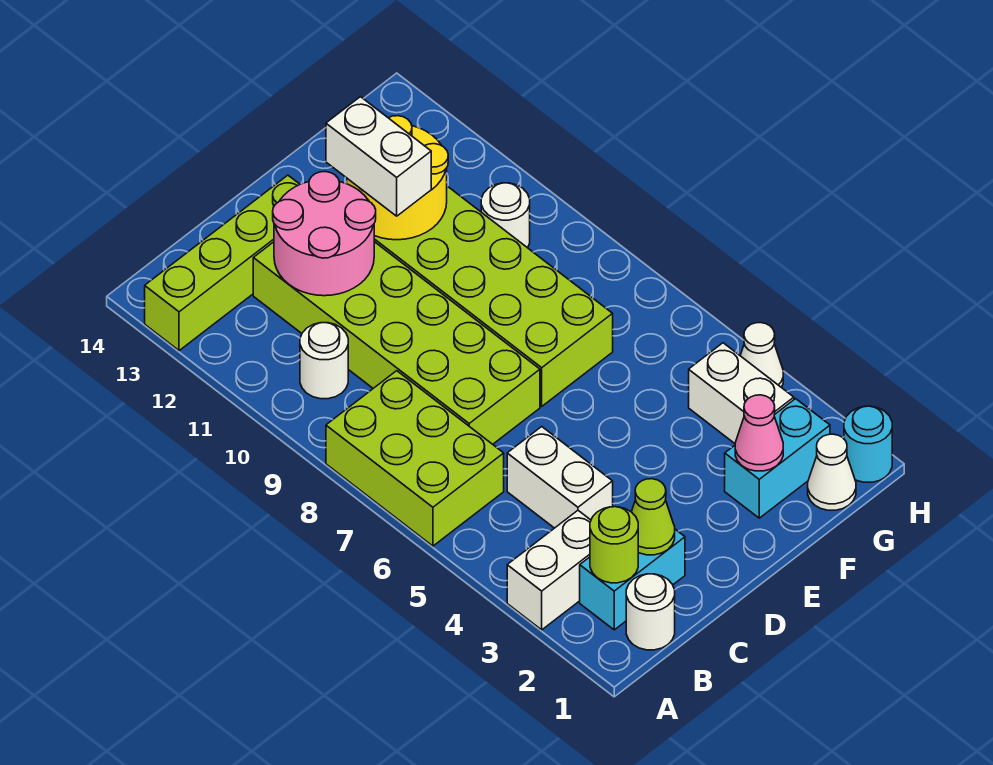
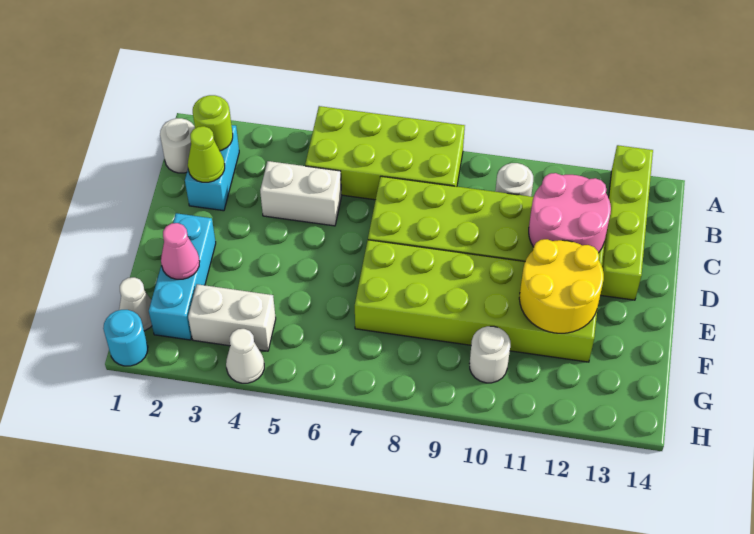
white brick A3:B3 level 1 -> none
lime brick A6:B8 level 1 -> lime brick A5:B8 level 1
white brick E11:E12 level 3 -> none
cyan brick F2:G2 level 1 -> cyan brick E2:G2 level 1

